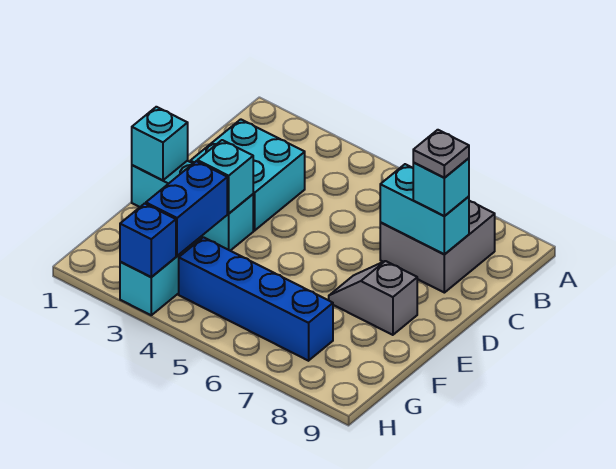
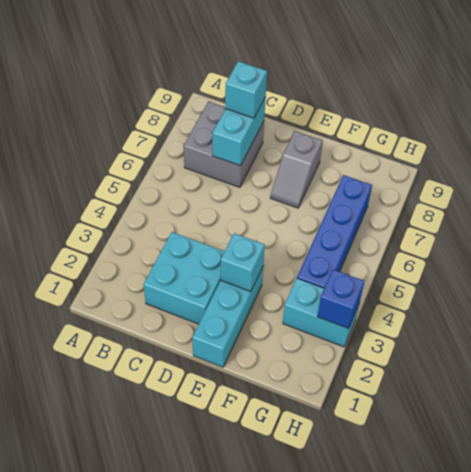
grey plate C8 level 4 -> none
cyan brick E1 level 2 -> none
blue brick F3:G3 level 2 -> none

